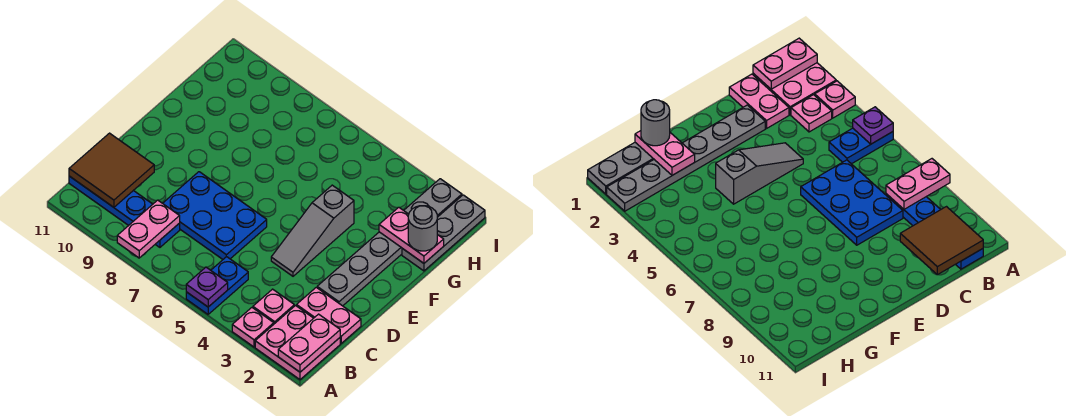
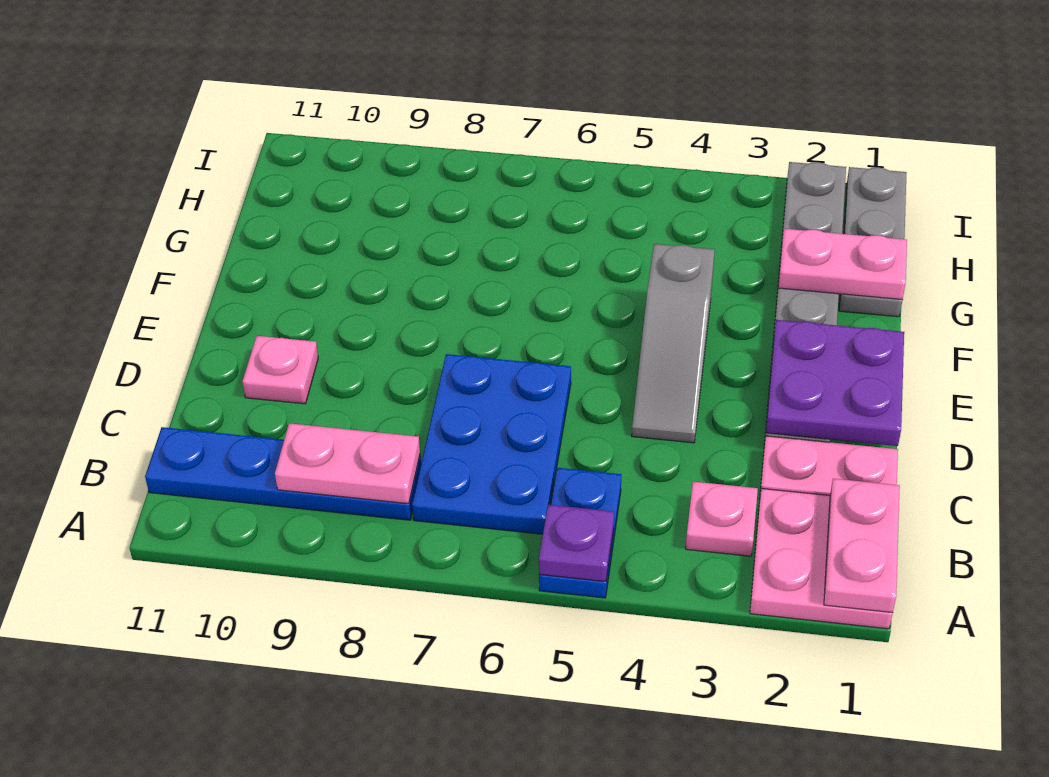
pink plate A3 level 1 -> pink plate D10 level 1
pink plate A8:B8 level 2 -> pink plate B8:B9 level 2
brown tile B10:C11 level 2 -> none
blue plate C6:D8 level 1 -> blue plate B6:D7 level 1
none -> purple plate D1:E2 level 2
grey round brick G1 level 3 -> none

